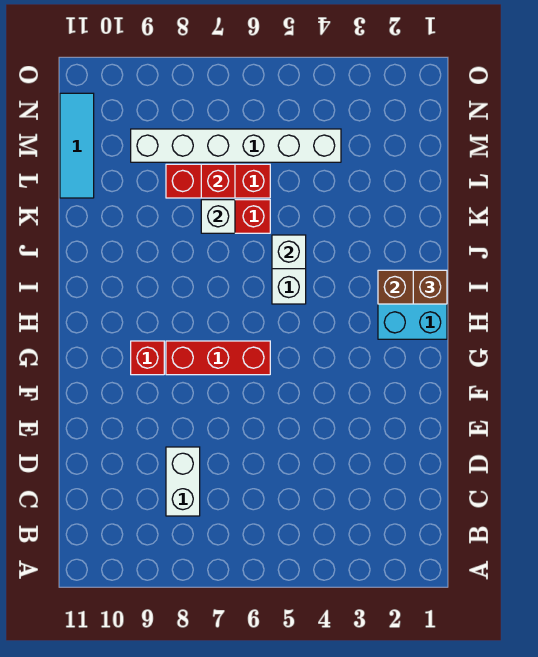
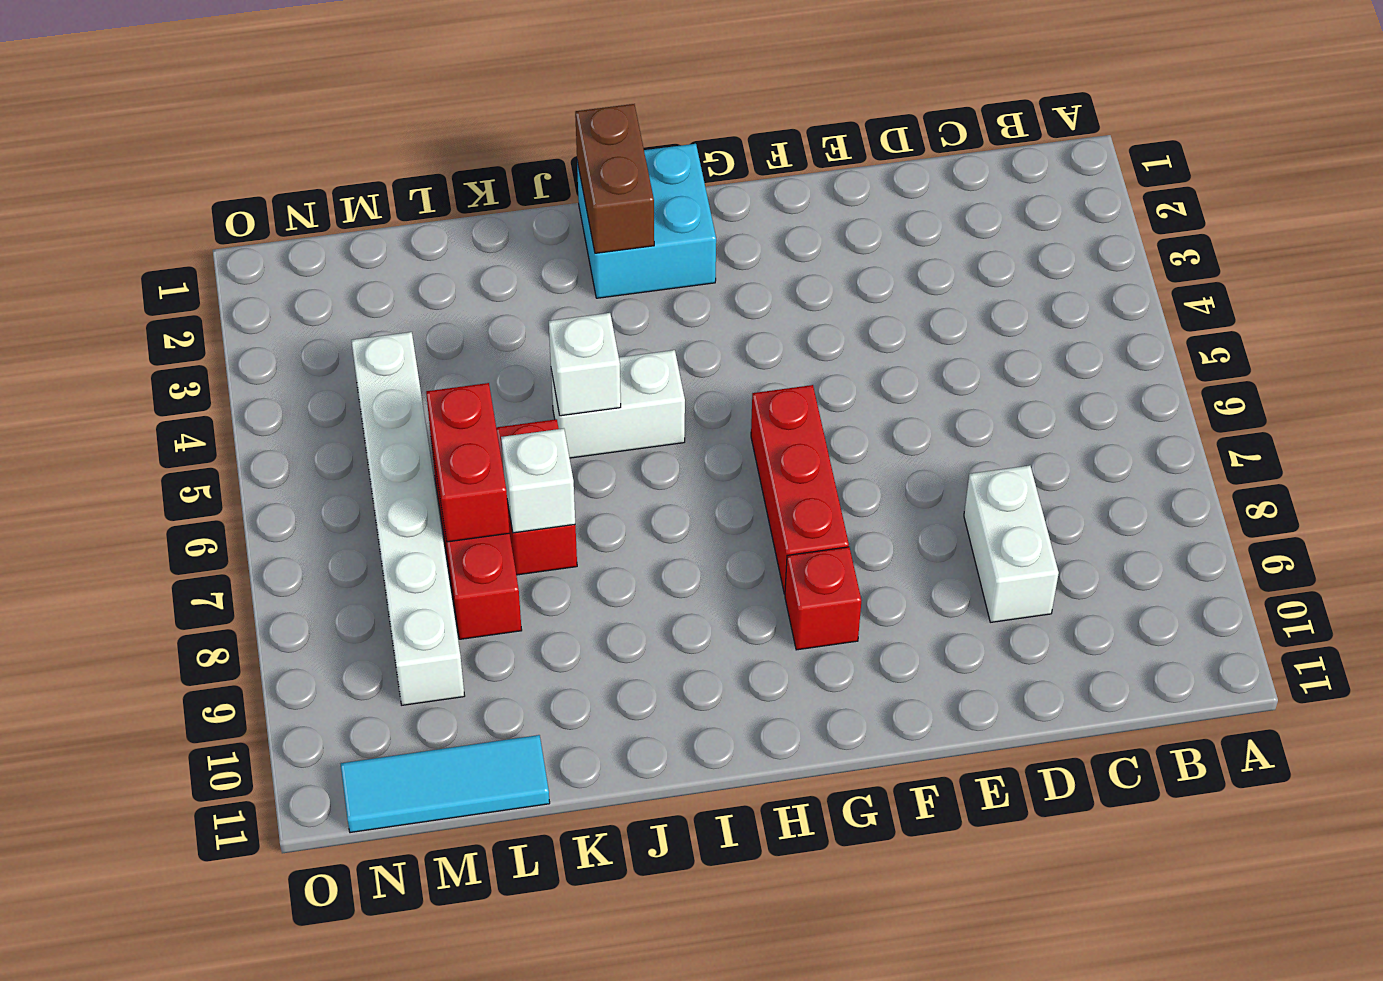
white brick C8:D8 level 1 -> white brick D8:D9 level 1
brown brick I1 level 3 -> none
red brick L7 level 2 -> red brick L6:L7 level 2

